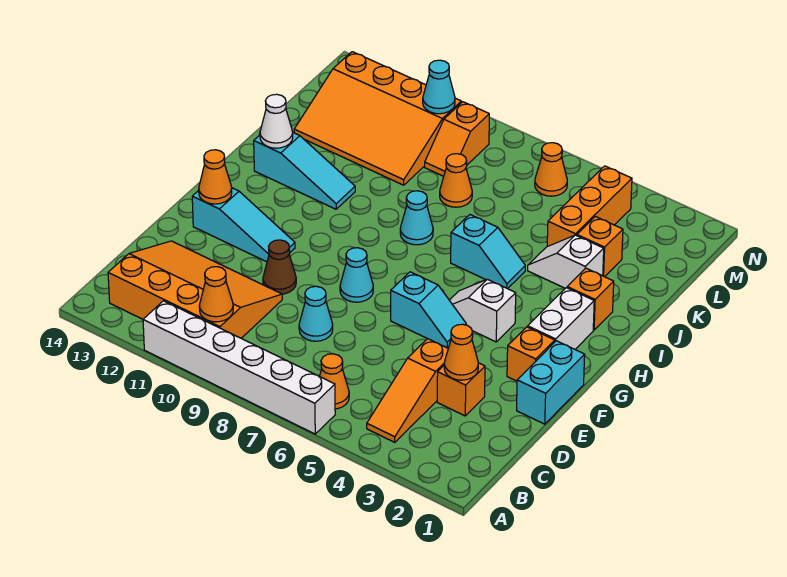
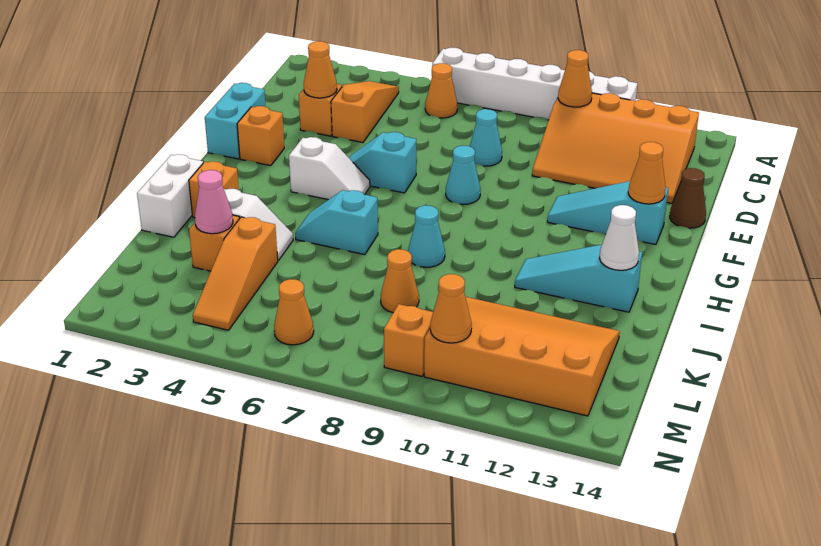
brown cone E10 level 1 -> brown cone E14 level 1
white brick G2:H2 level 1 -> white brick I1:J1 level 1
none -> pink cone K3 level 2
orange brick K4:M4 level 1 -> orange slope K4:M4 level 1 top K
cyan cone M10 level 2 -> orange cone M10 level 2

